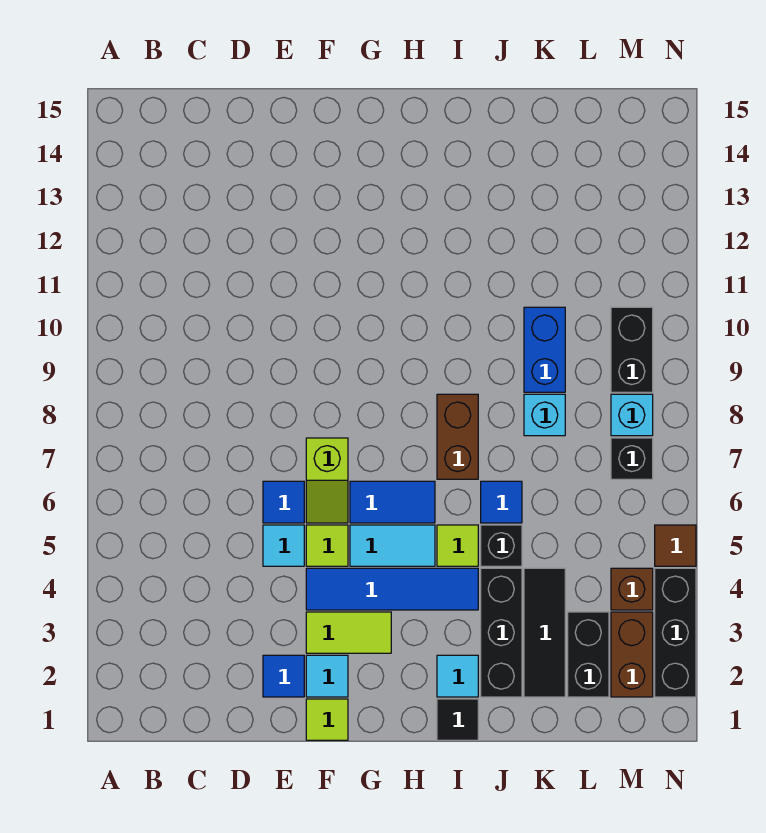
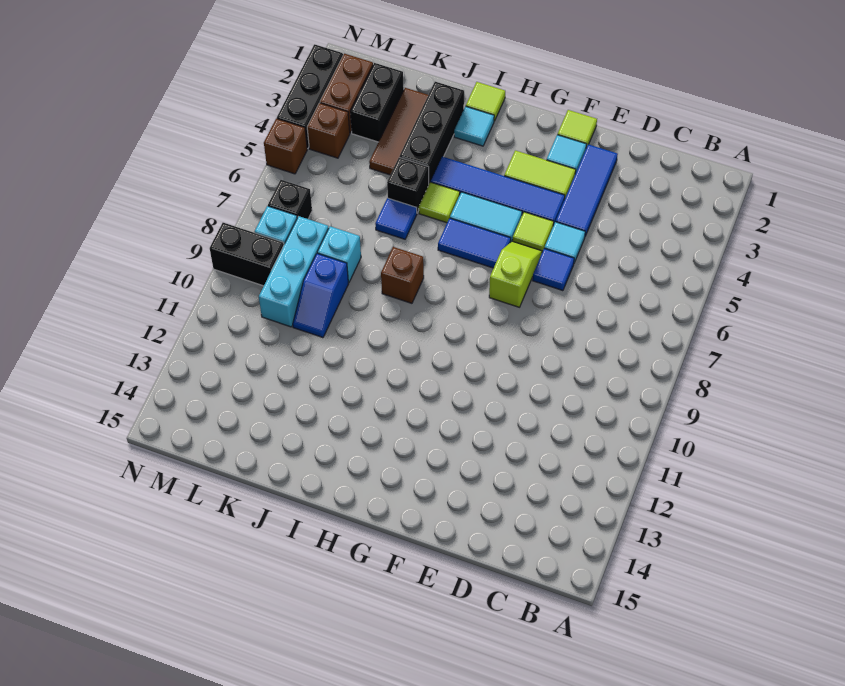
blue tile E2 level 1 -> blue tile E2:E4 level 1
black tile I1 level 1 -> lime tile I1 level 1
brown brick I7:I8 level 1 -> brown brick I8 level 1
black tile K2:K4 level 1 -> brown tile K2:K4 level 1
blue brick K9:K10 level 1 -> blue slope K9:K10 level 1 top 9
none -> cyan brick L8:L10 level 1
black brick M9:M10 level 1 -> black brick M9:N9 level 1
brown tile N5 level 1 -> brown brick N5 level 1

